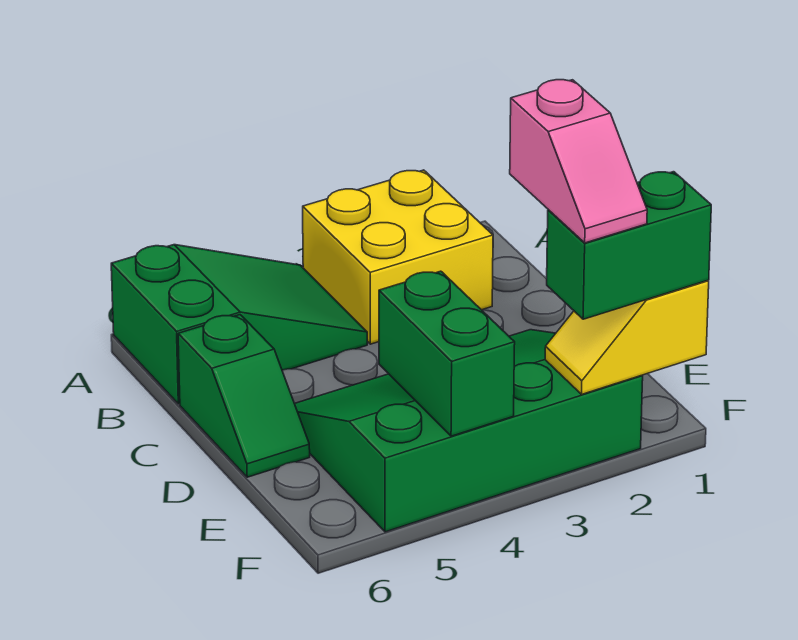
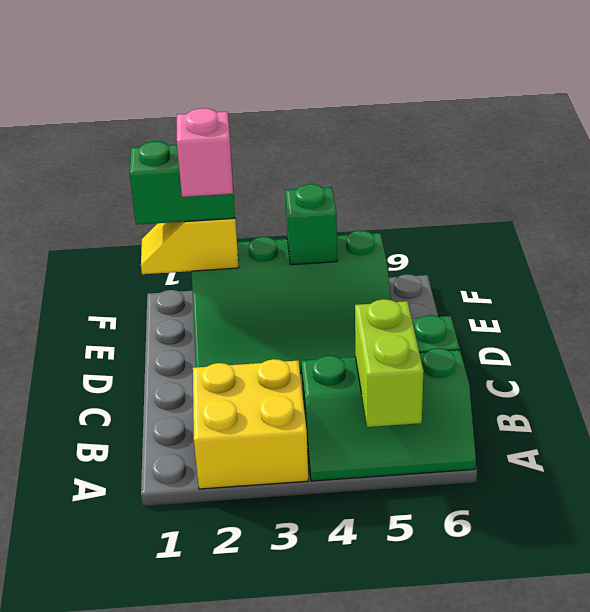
green slope A4:B6 level 1 top 6 -> green slope A4:B6 level 1 top B
none -> lime brick A5:B5 level 2
green brick E4:F4 level 2 -> green brick F4 level 2
yellow slope F1:F2 level 2 top 1 -> yellow slope F1:F2 level 2 top 2

